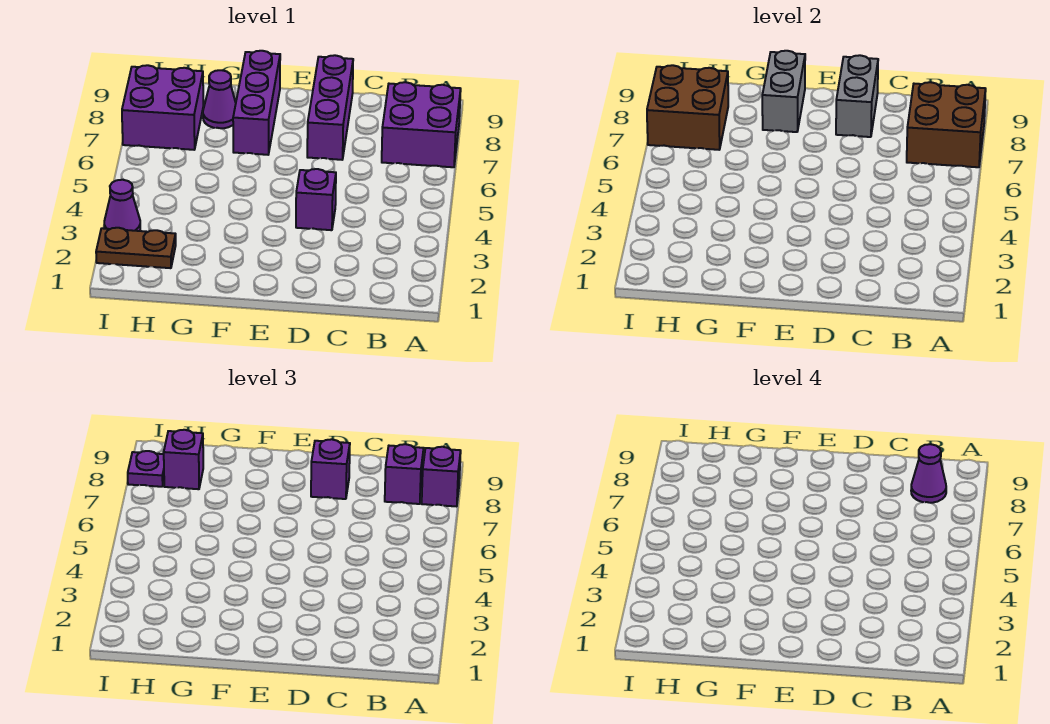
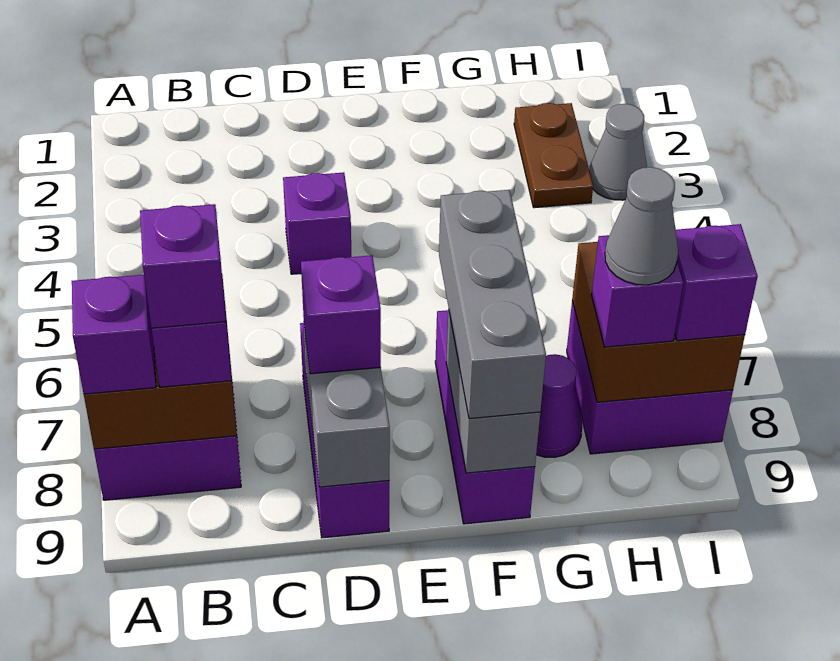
purple cone B8 level 4 -> purple brick B8 level 4
none -> grey brick F7:F9 level 3
brown plate H2:I2 level 1 -> brown plate H2:H3 level 1
none -> grey cone H8 level 4
purple cone I3 level 1 -> grey cone I3 level 1
purple plate I8 level 3 -> purple brick I8 level 3

